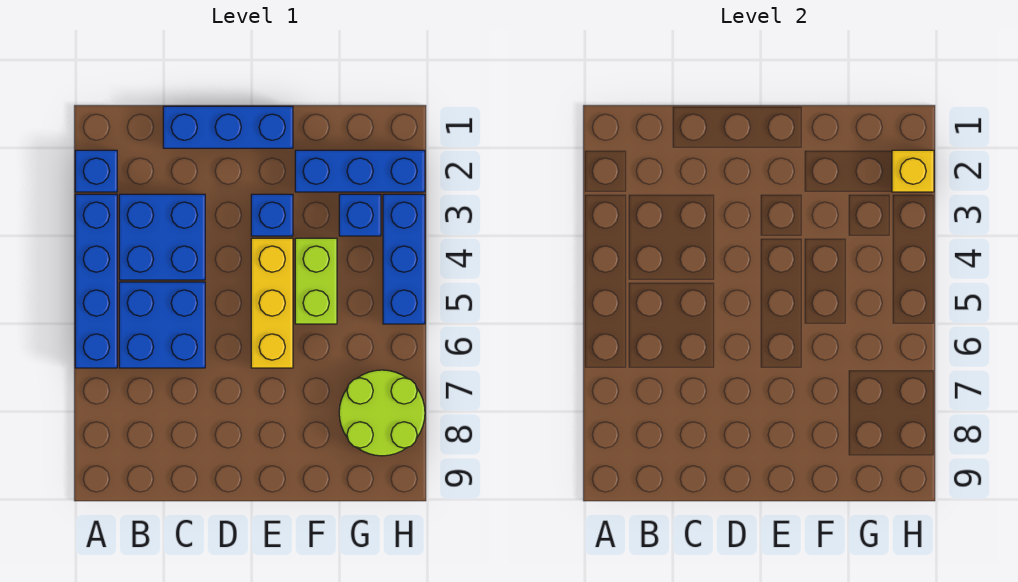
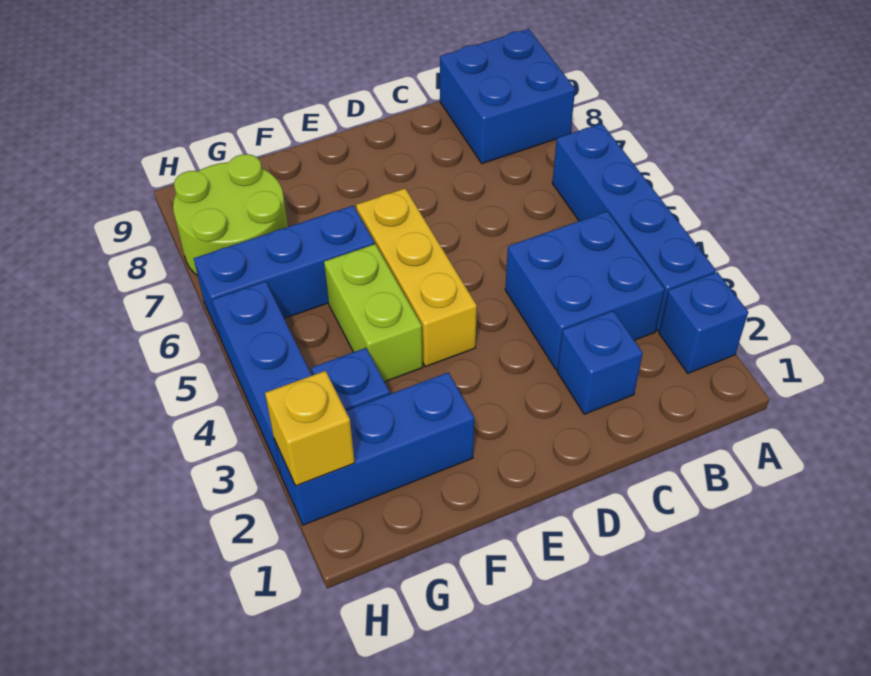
blue brick B5:C6 level 1 -> blue brick A8:B9 level 1
blue brick C1:E1 level 1 -> blue brick F6:H6 level 1
blue brick E3 level 1 -> blue brick C2 level 1

